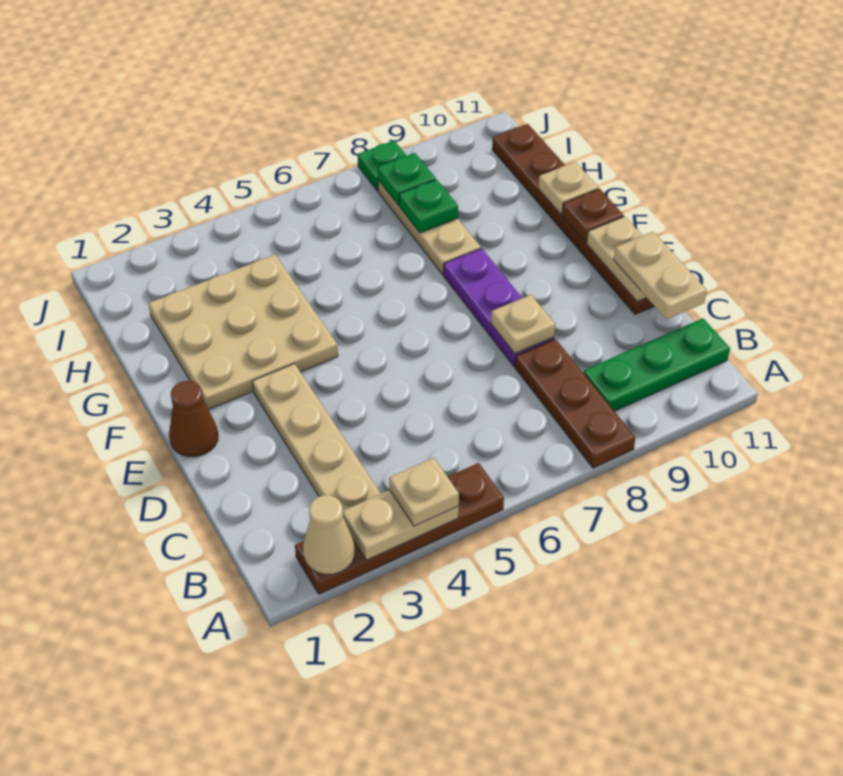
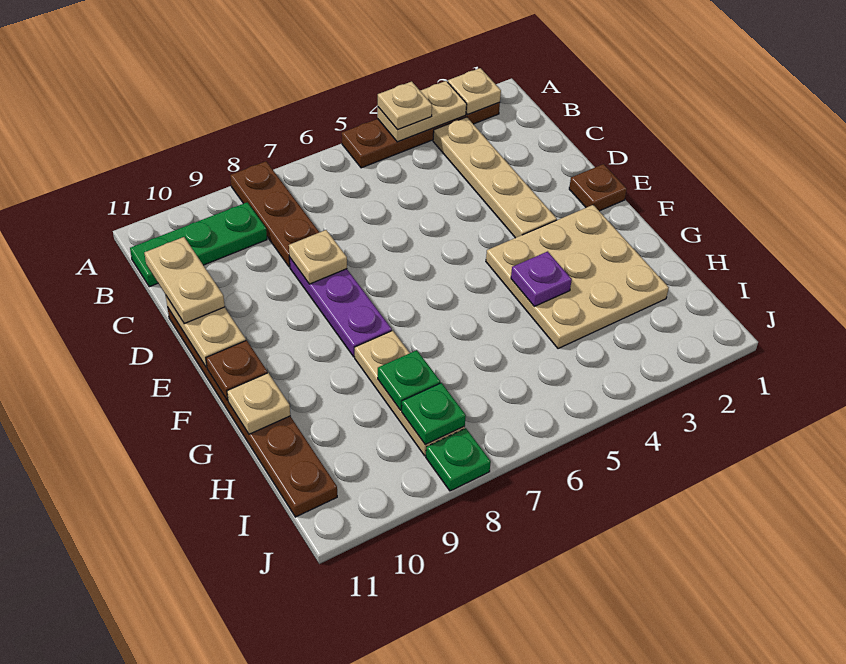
tan cone A2 level 2 -> tan plate A2 level 2
brown cone E1 level 1 -> brown plate E1 level 1
none -> purple plate G4 level 2

